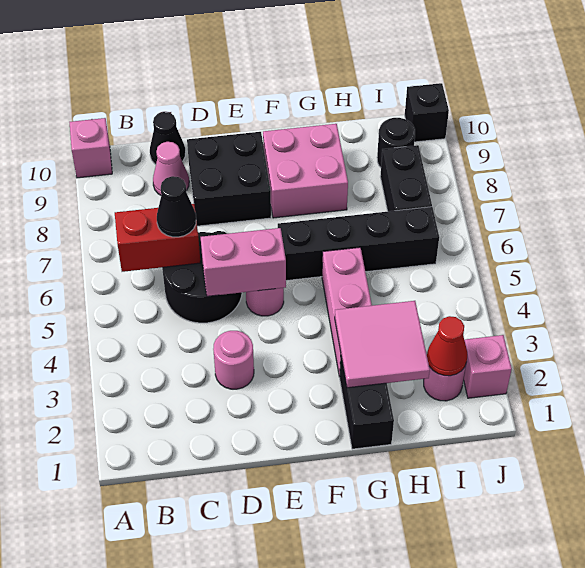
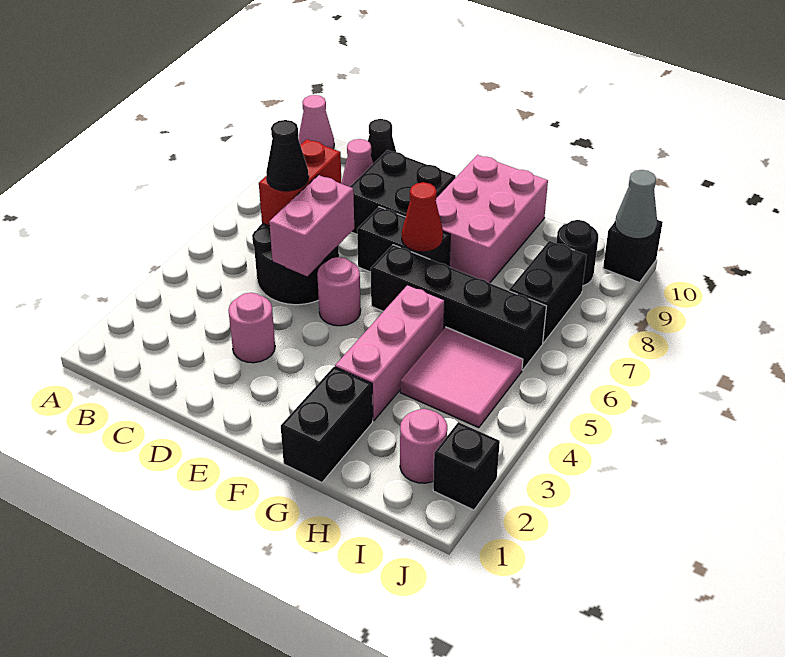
pink brick A10 level 1 -> pink cone A10 level 1
red brick B6:C6 level 2 -> red brick C6:C7 level 2
pink brick D5:E5 level 2 -> pink brick D5:D6 level 2
none -> black brick E7:F7 level 1
pink brick F8:G9 level 1 -> pink brick F8:G10 level 1
pink tile G2:H3 level 2 -> pink tile H4:I5 level 1
red cone I2 level 2 -> red cone F7 level 2
pink brick J2 level 1 -> black brick J2 level 1
none -> grey cone J10 level 2

